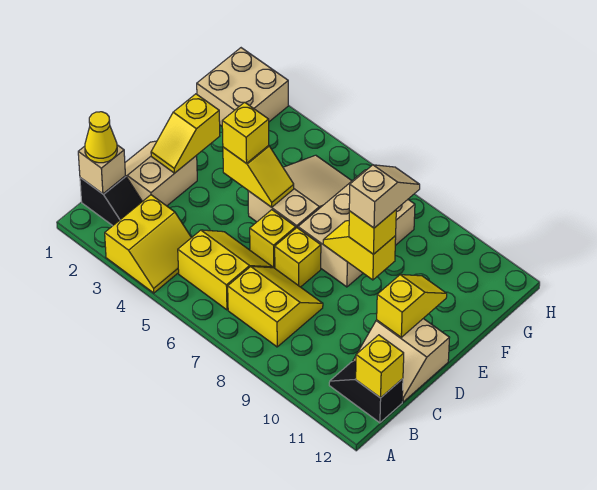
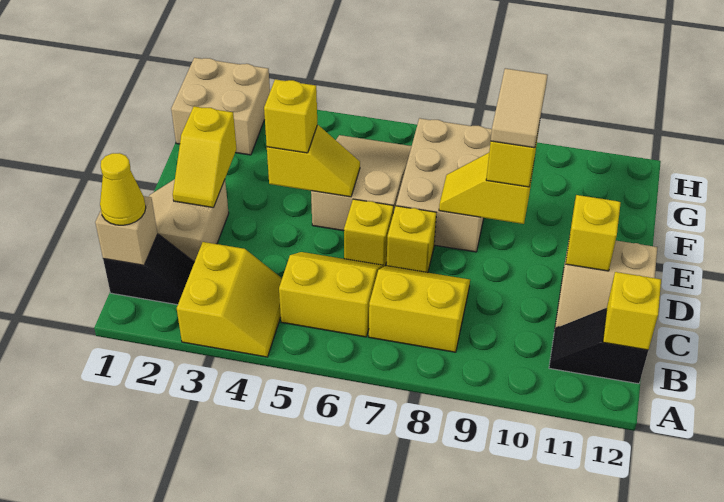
tan slope E9:F9 level 4 top E -> tan tile E9:F9 level 4

